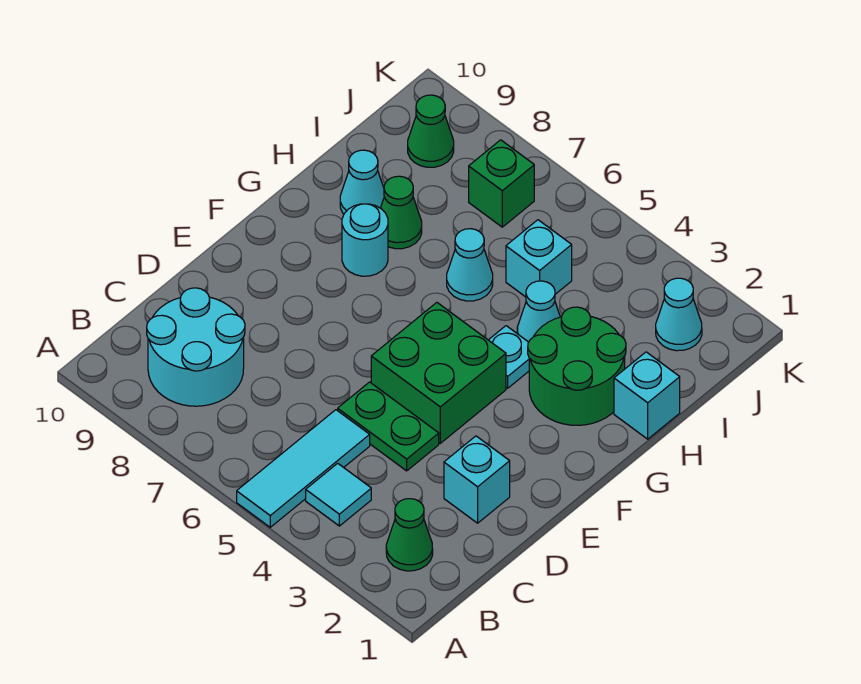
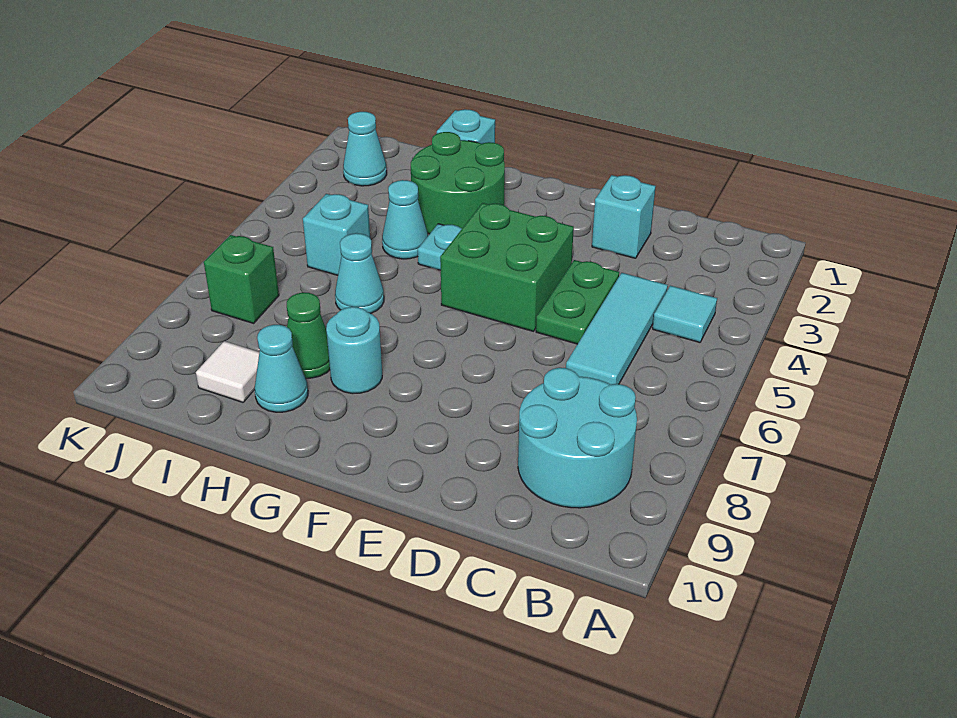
cyan tile A5:C5 level 1 -> cyan tile C4:C6 level 1
green cone B2 level 1 -> none
none -> white tile I9 level 1
green cone J9 level 1 -> none

